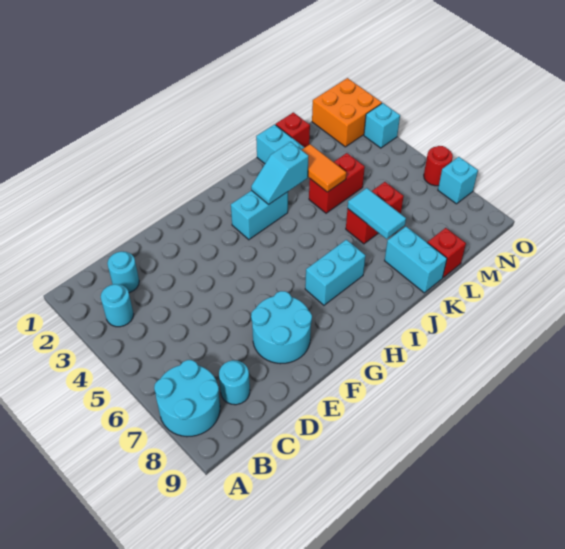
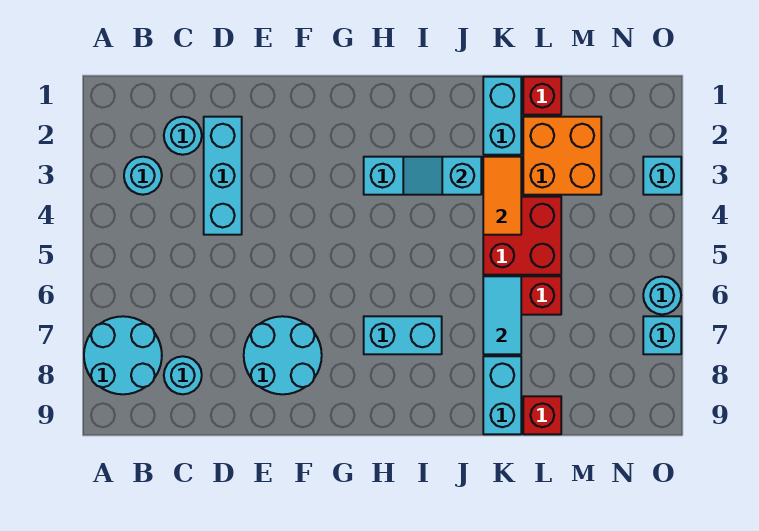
none -> cyan brick D2:D4 level 1
red brick K4:L4 level 1 -> red brick K4:L5 level 1
orange brick N1:O2 level 1 -> orange brick L2:M3 level 1
red round brick O6 level 1 -> cyan round brick O6 level 1

